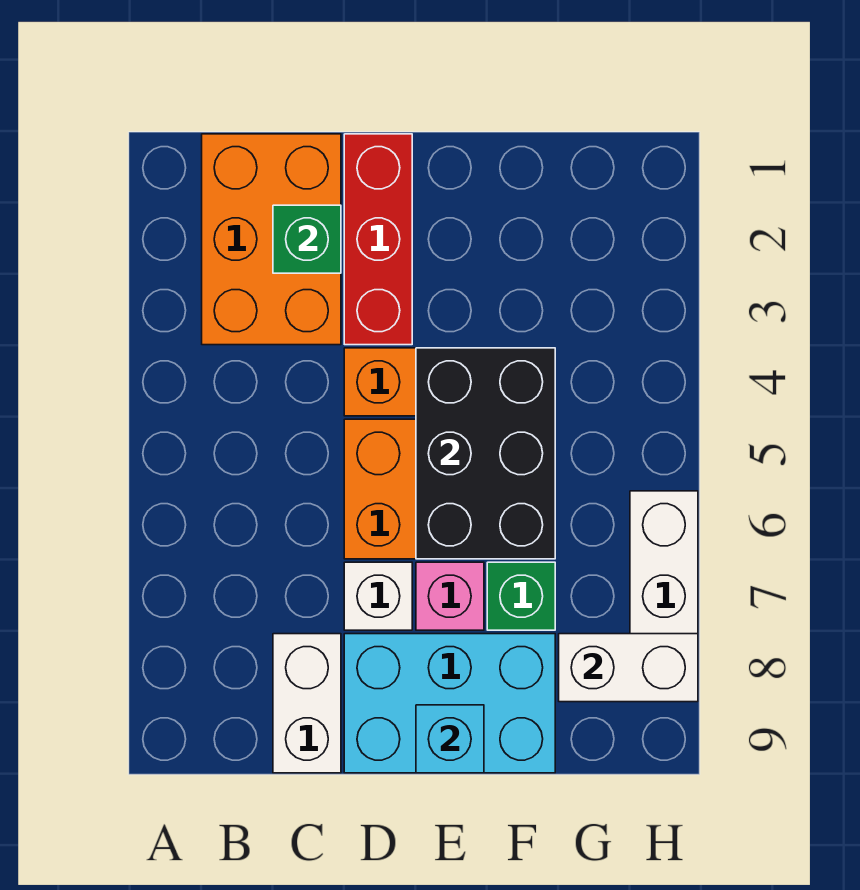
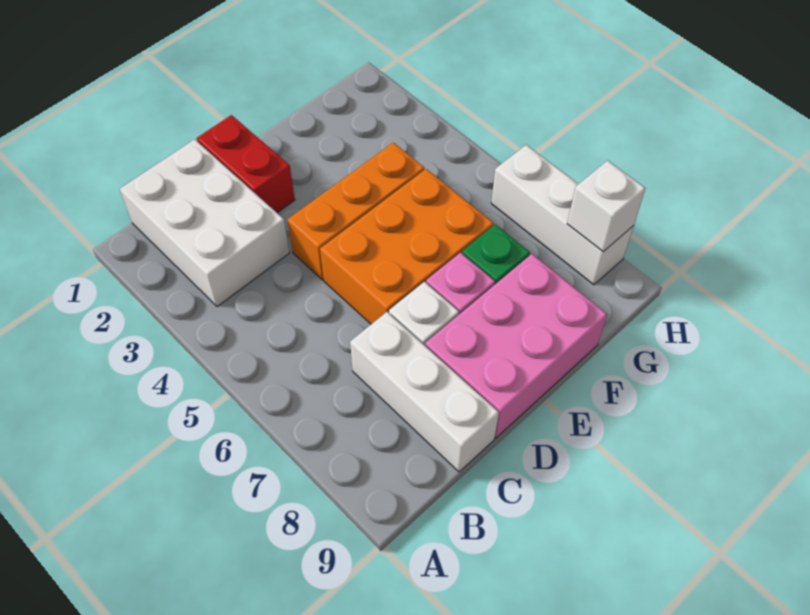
orange brick B1:C3 level 1 -> white brick B1:C3 level 1
green brick C2 level 2 -> none
white brick C8:C9 level 1 -> white brick C7:C9 level 1
red brick D1:D3 level 1 -> red brick D1:D2 level 1
cyan brick D8:F9 level 1 -> pink brick D8:F9 level 1
black brick E4:F6 level 2 -> none
cyan brick E9 level 2 -> none
white brick G8:H8 level 2 -> white brick H8 level 2

